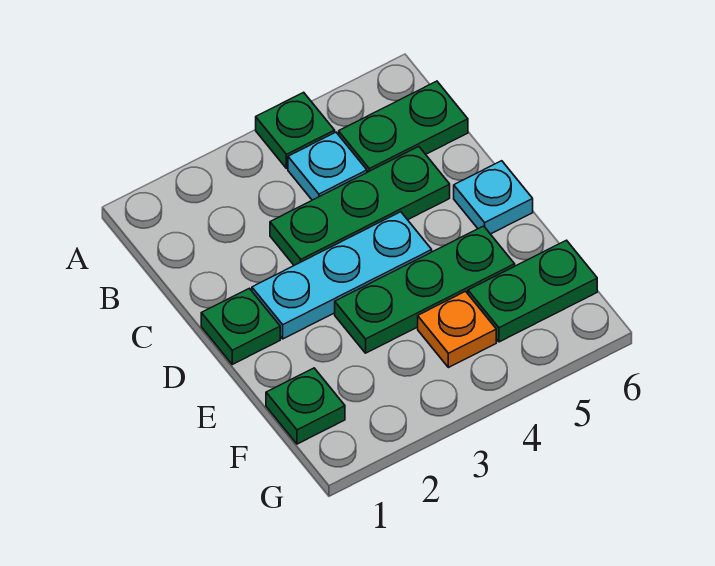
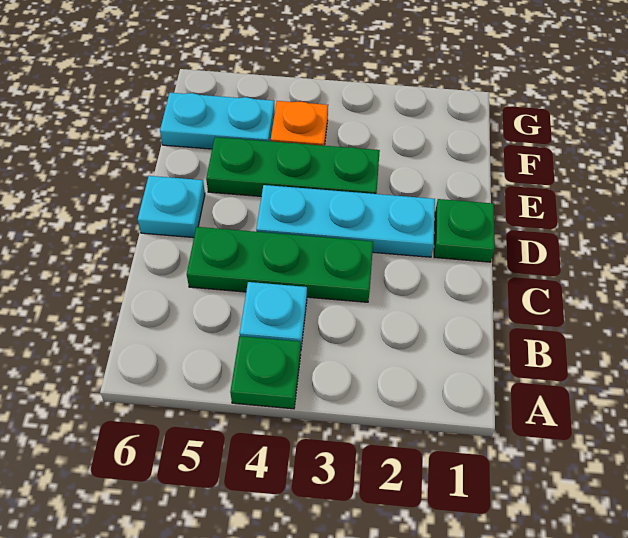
green plate B5:B6 level 1 -> none
green plate F1 level 1 -> none
green plate F5:F6 level 1 -> cyan plate F5:F6 level 1

